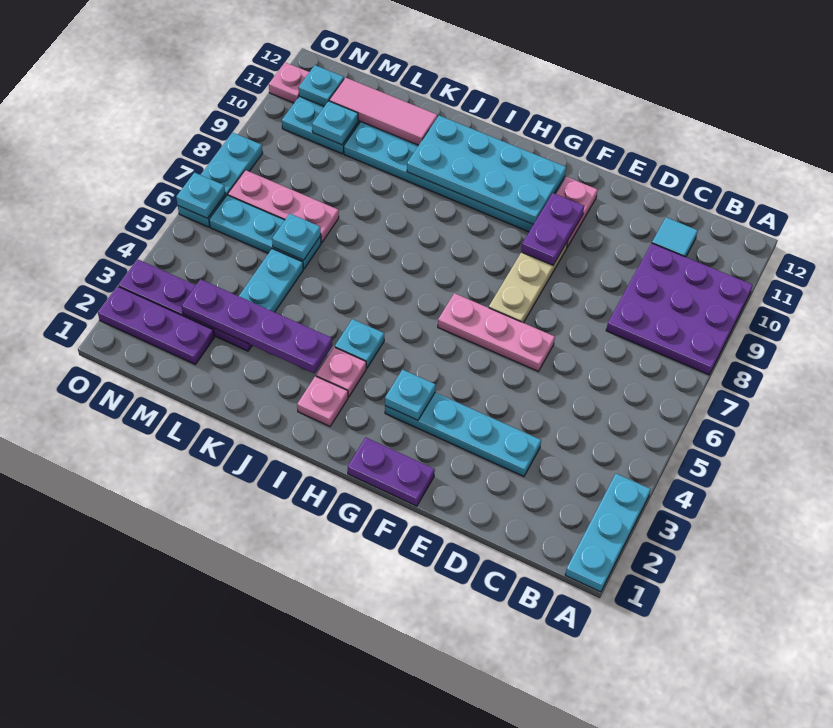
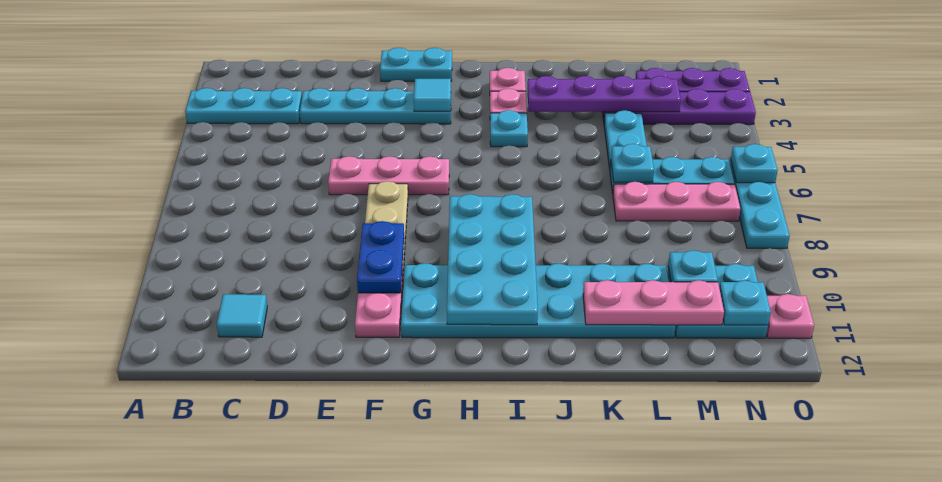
cyan plate A1:A3 level 1 -> cyan plate A3:C3 level 1
purple plate A8:C10 level 1 -> none
purple plate F1:G1 level 1 -> cyan plate F1:G1 level 1
purple plate F9:F10 level 2 -> blue plate F9:F10 level 2
cyan plate G3 level 2 -> cyan tile G3 level 2
cyan plate G10:J11 level 2 -> cyan plate H8:I11 level 2
pink tile K11:M11 level 2 -> pink plate K11:M11 level 2

